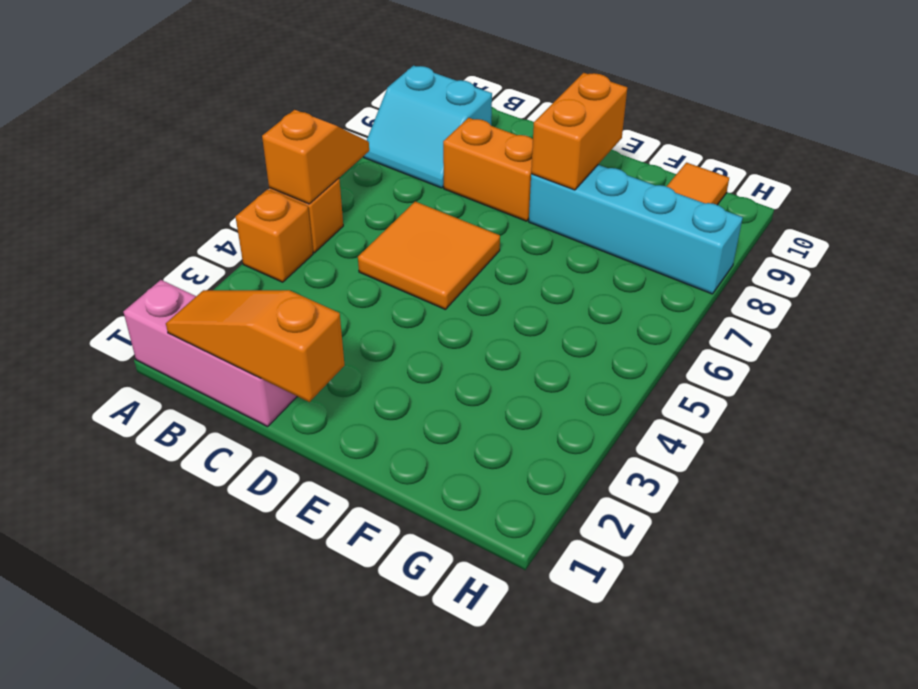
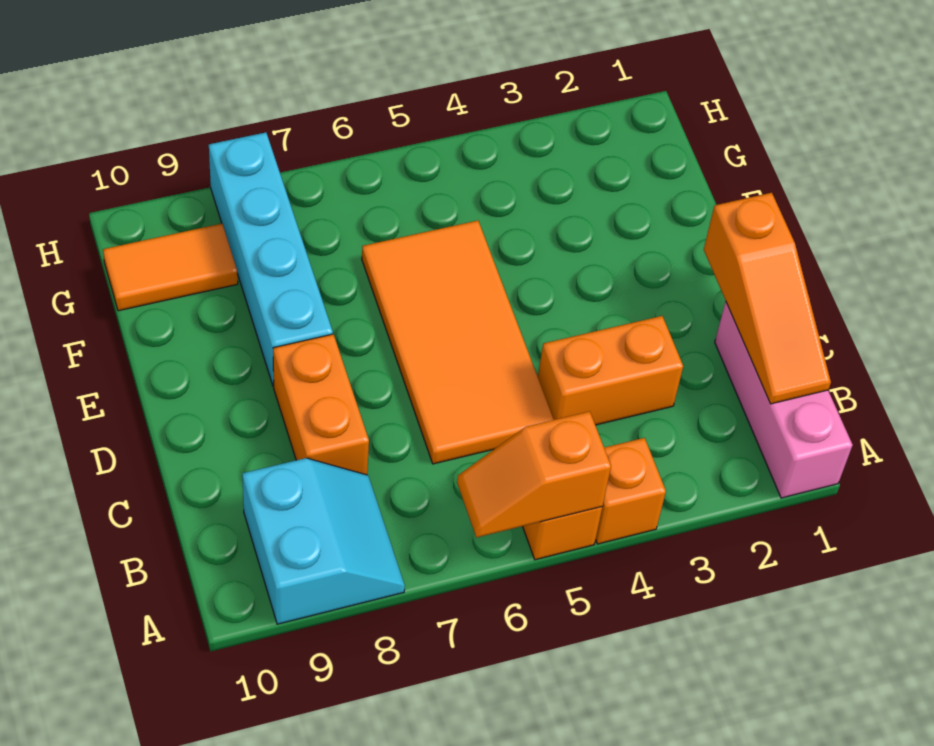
orange tile C5:D6 level 1 -> orange tile C5:F6 level 1
orange brick E8:E9 level 2 -> orange brick C3:C4 level 1

